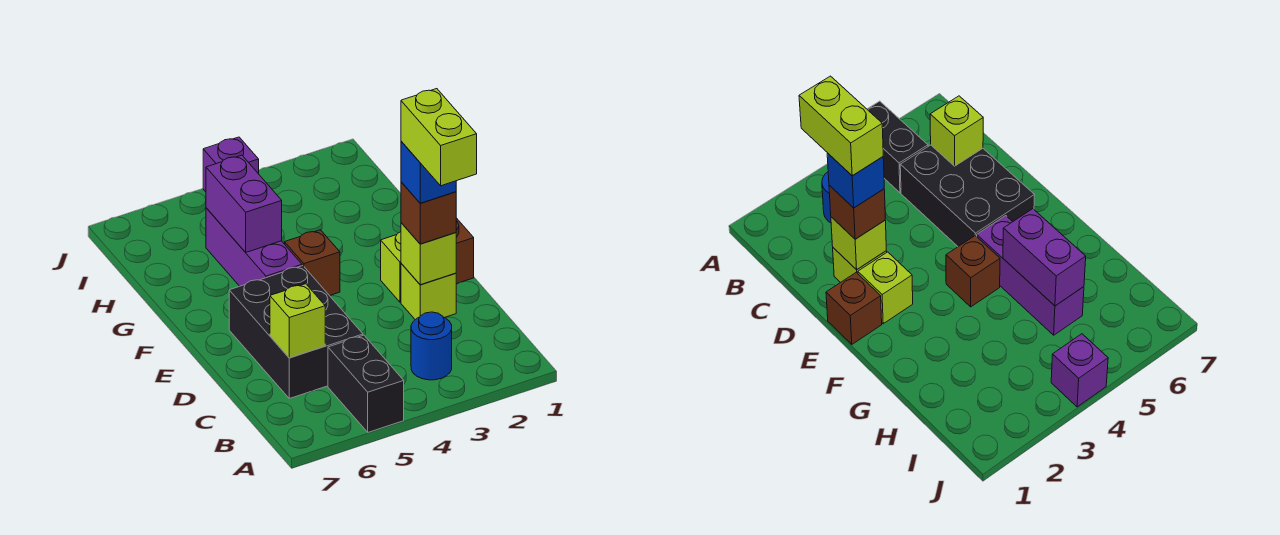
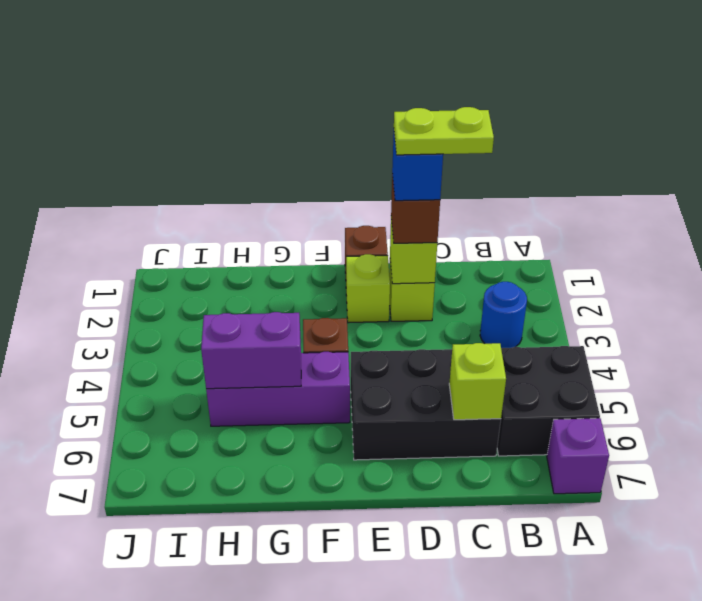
black brick A5:B5 level 1 -> black brick A5:B6 level 1
lime brick C2:D2 level 5 -> lime plate C2:D2 level 5
purple brick J4 level 1 -> purple brick A7 level 1

